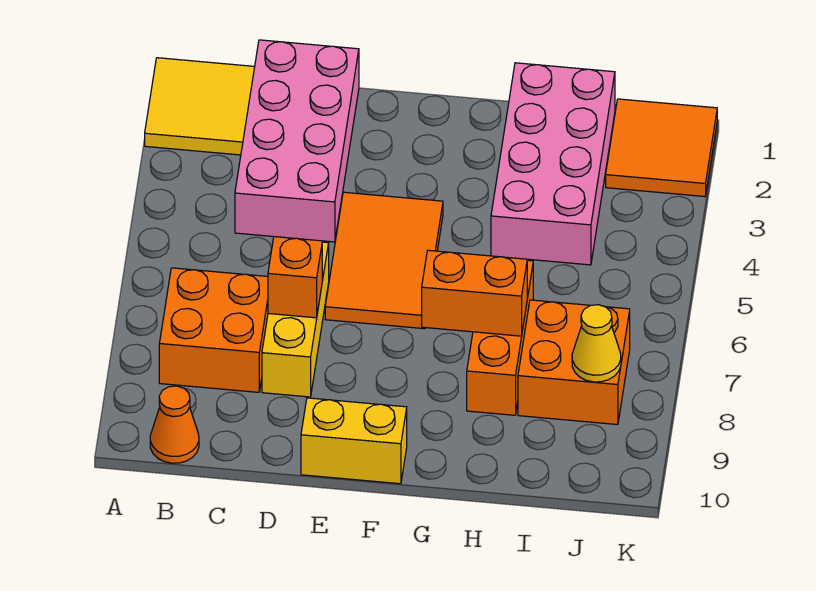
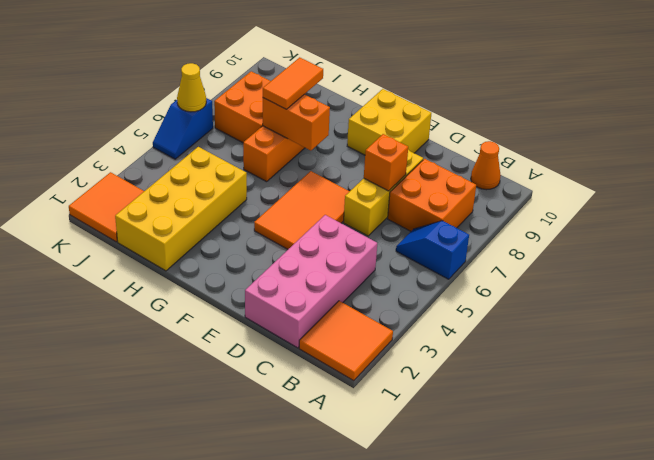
yellow tile A1:B2 level 1 -> orange tile A1:B2 level 1
none -> blue slope A6:B6 level 1 top A
yellow brick E10:F10 level 1 -> yellow brick E9:F10 level 1
pink brick H1:I4 level 1 -> yellow brick H1:I4 level 1
none -> orange tile H7:H8 level 3
yellow cone J8 level 2 -> yellow cone K6 level 2
none -> blue slope K5:K6 level 1 top 6

